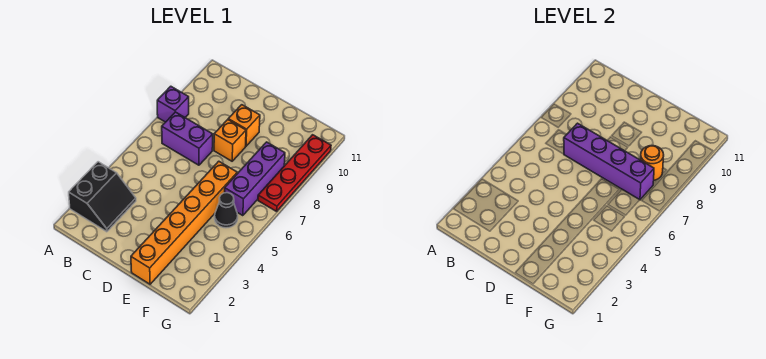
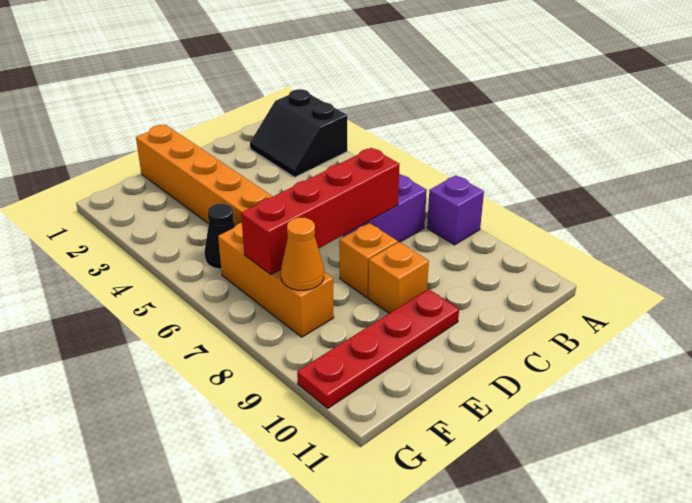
purple brick C7:F7 level 2 -> red brick C7:F7 level 2
purple brick F6:F8 level 1 -> orange brick F6:F8 level 1
orange round brick F8 level 2 -> orange cone F8 level 2
red plate G7:G10 level 1 -> red plate D10:G10 level 1

